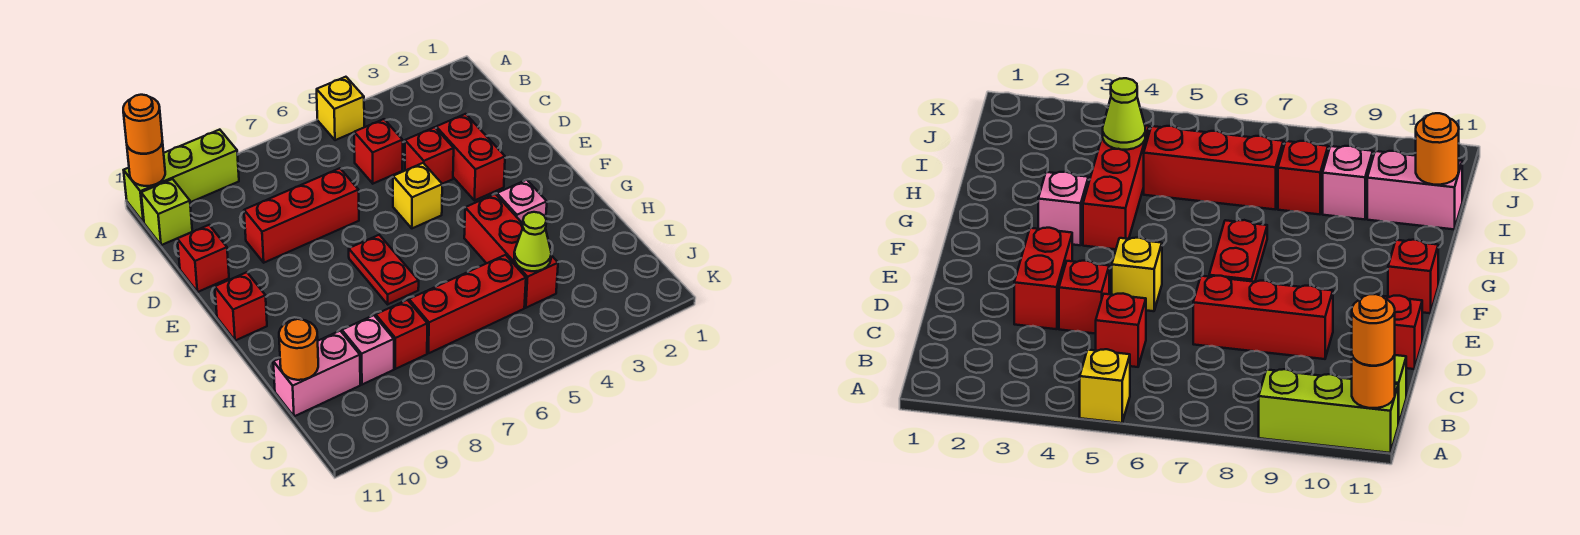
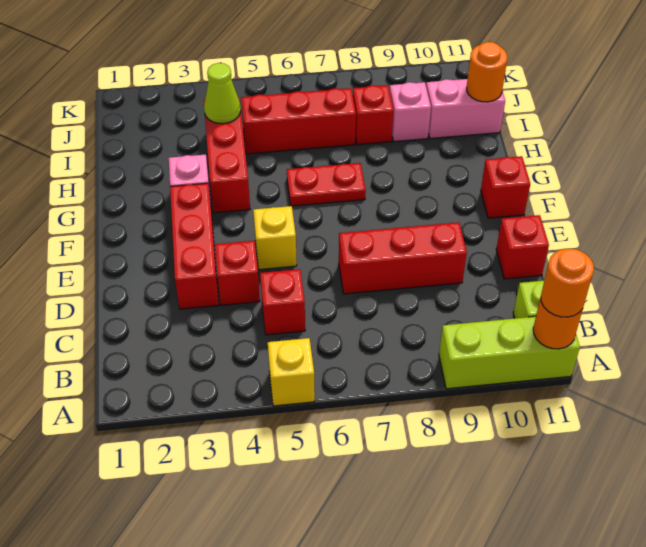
red brick D3:E3 level 1 -> red brick D3:F3 level 1
red plate F7:G7 level 1 -> red plate G6:G7 level 1

